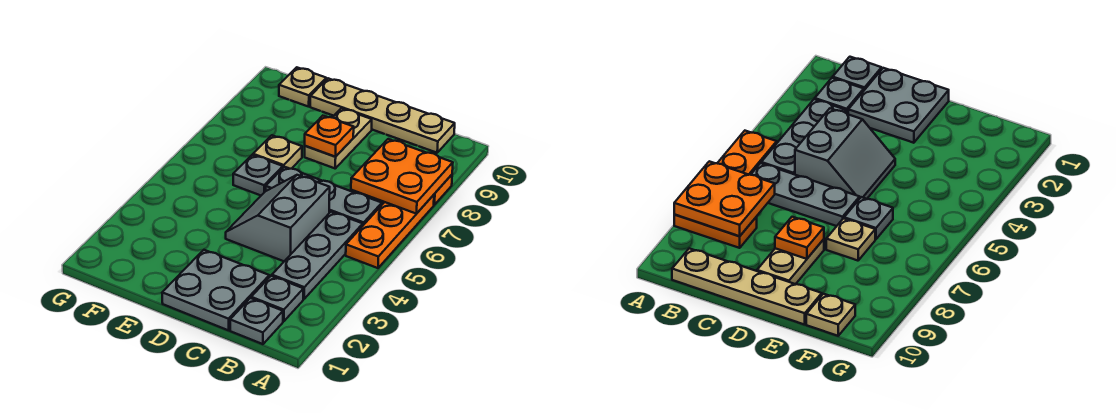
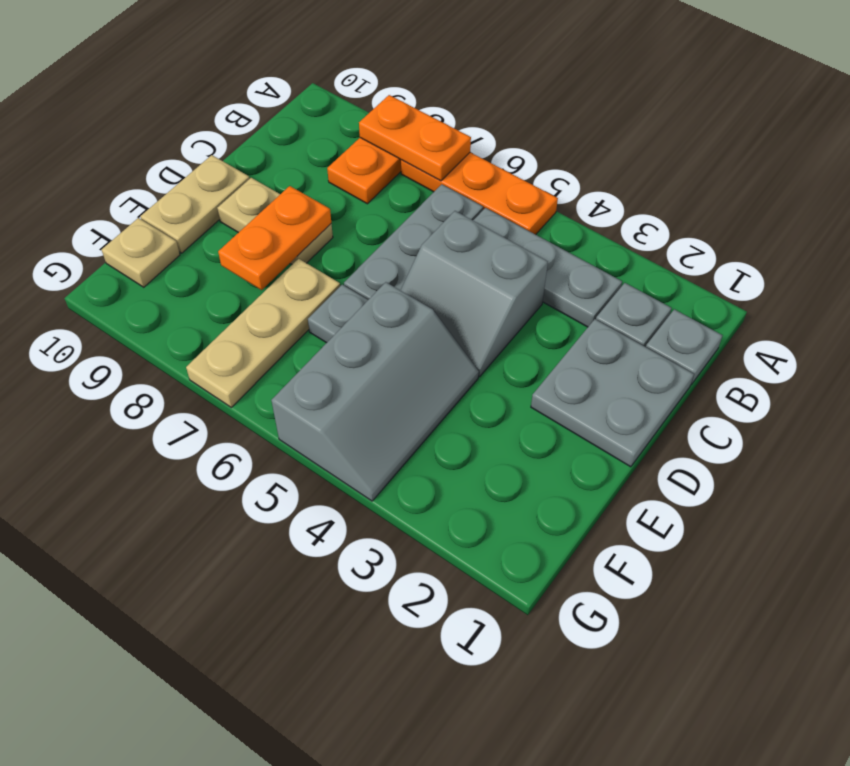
orange plate A7:B8 level 2 -> orange plate A7:A8 level 2
tan plate B10:E10 level 1 -> tan plate D10:E10 level 1
orange plate D8 level 2 -> orange plate D8:E8 level 2
none -> grey slope E4:G5 level 1 top 5
tan plate E7 level 1 -> tan plate E7:G7 level 1

